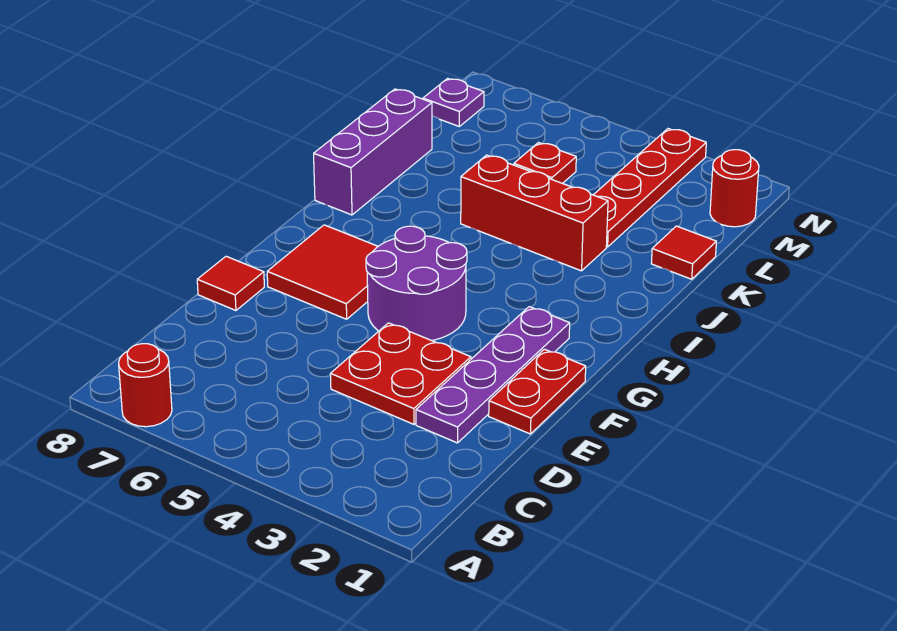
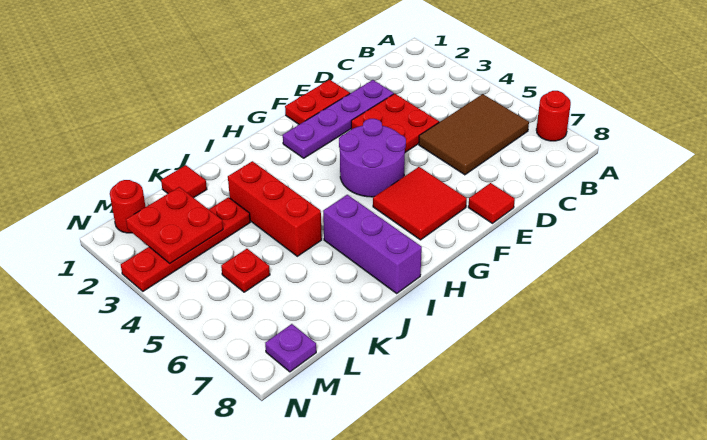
none -> brown tile B5:D6 level 1
purple brick I8:K8 level 1 -> purple brick I6:I8 level 1
none -> red plate L2:M3 level 2

